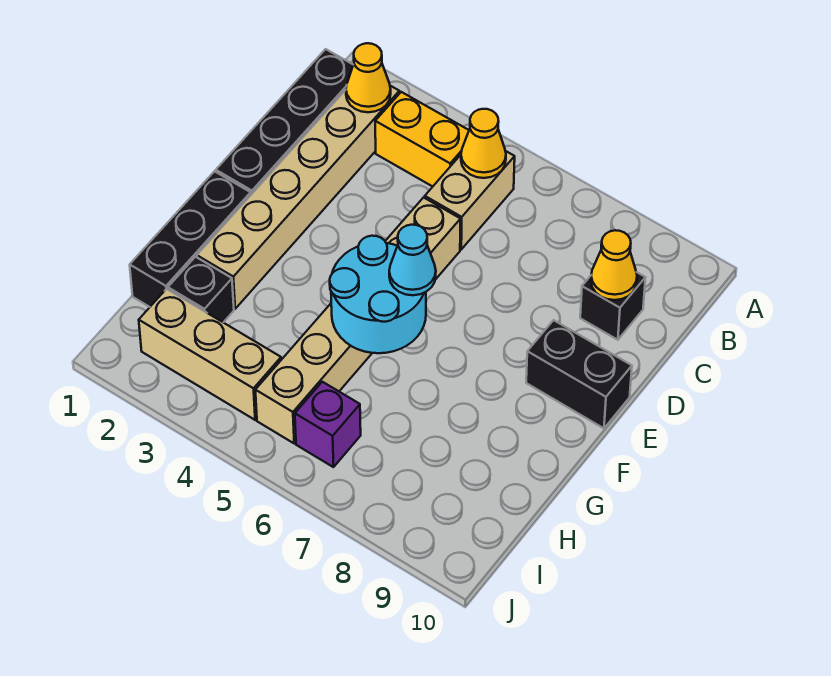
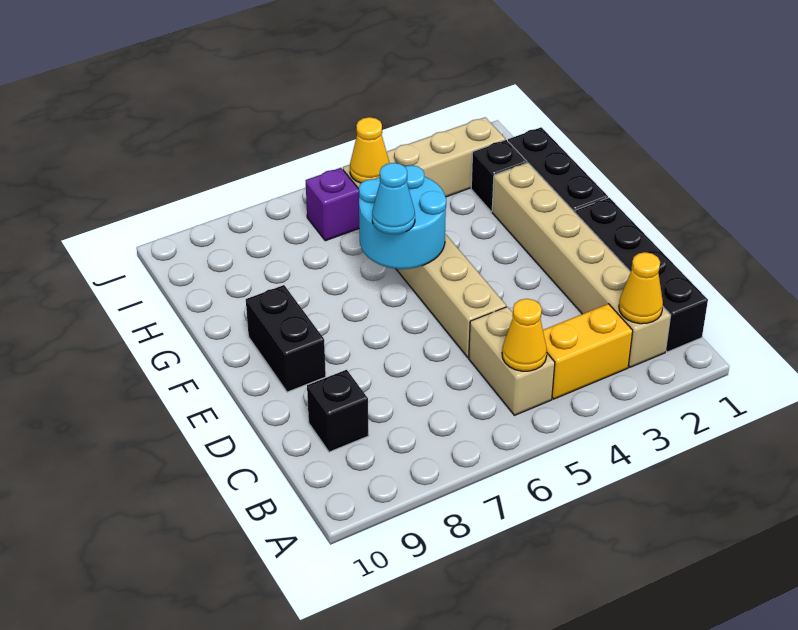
yellow cone C9 level 2 -> yellow cone I5 level 2
black brick E9:E10 level 1 -> black brick E9:F9 level 1

